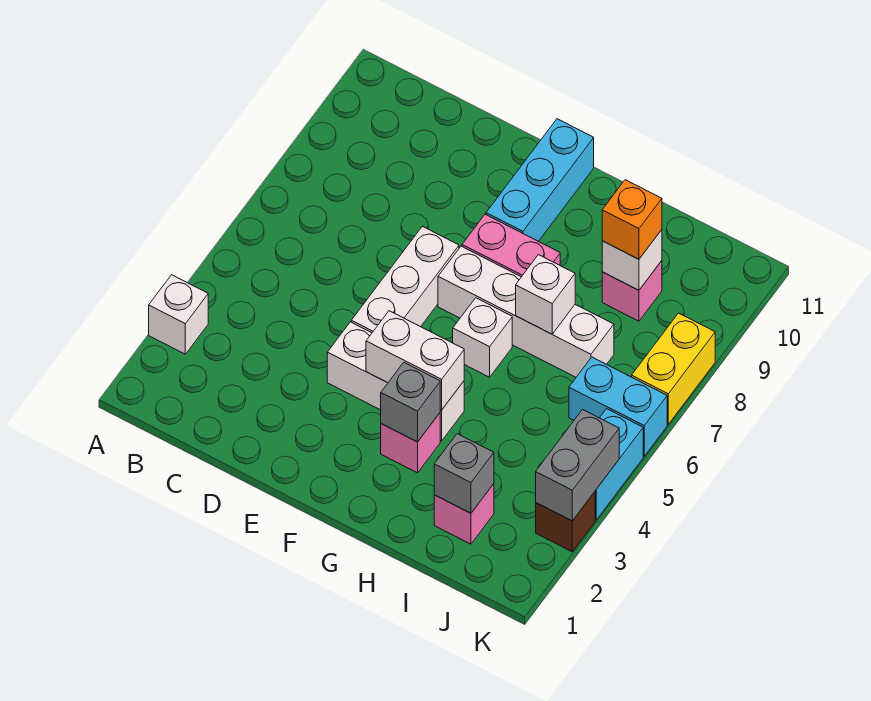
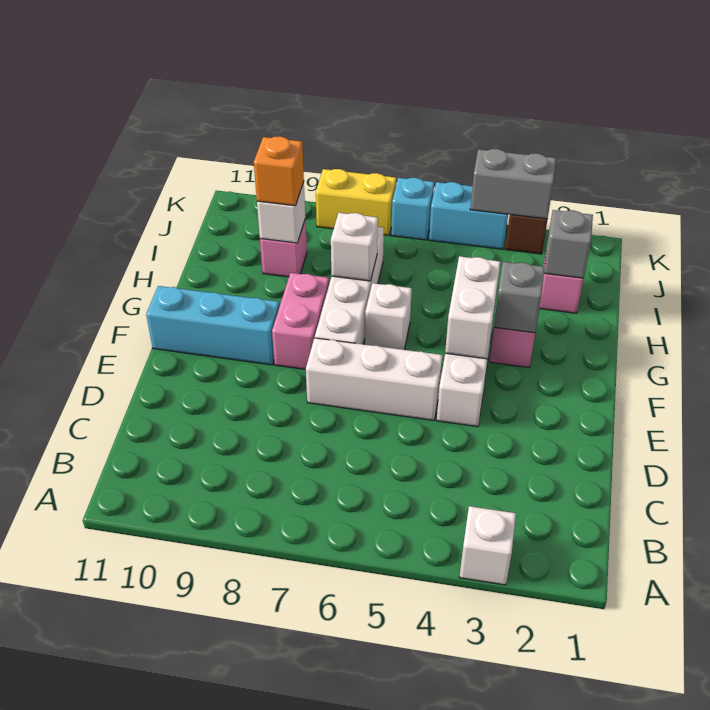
cyan brick J6:K6 level 1 -> cyan brick K6 level 1

